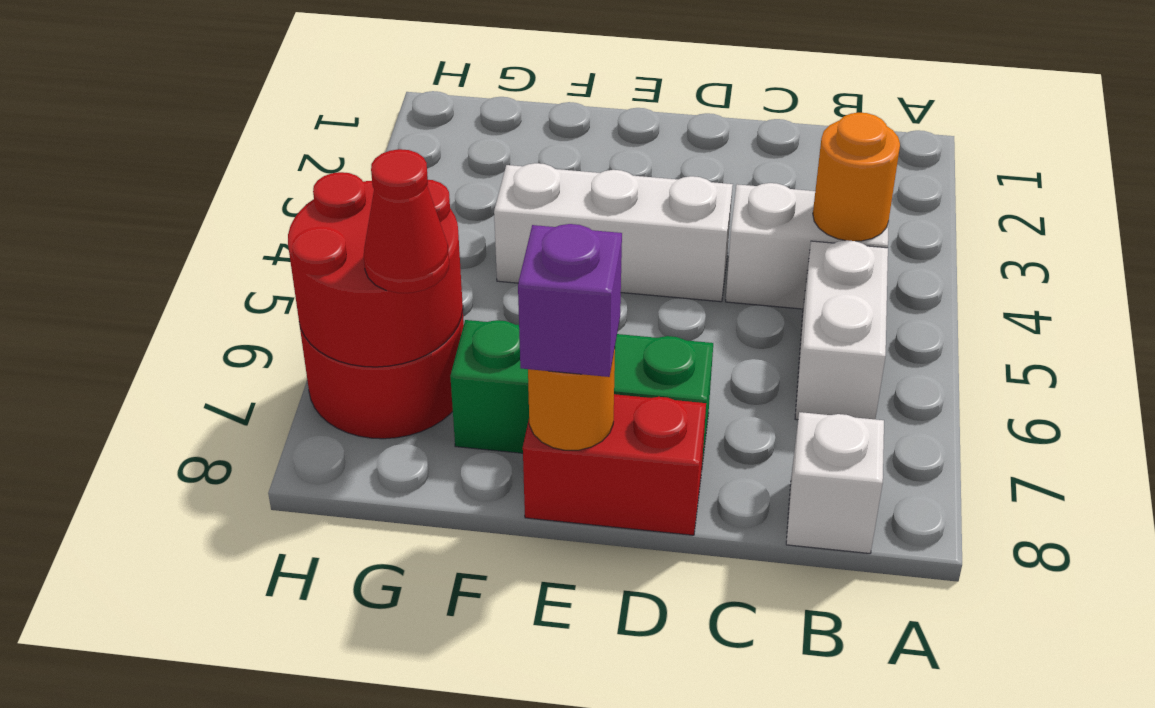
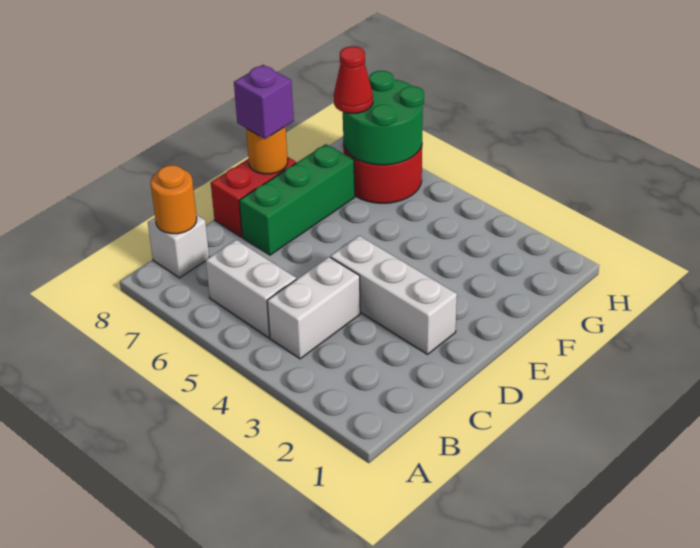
orange round brick B4 level 2 -> orange round brick B8 level 2
white brick D4:F4 level 1 -> white brick D2:D4 level 1
red round brick G6:H7 level 2 -> green round brick G6:H7 level 2

